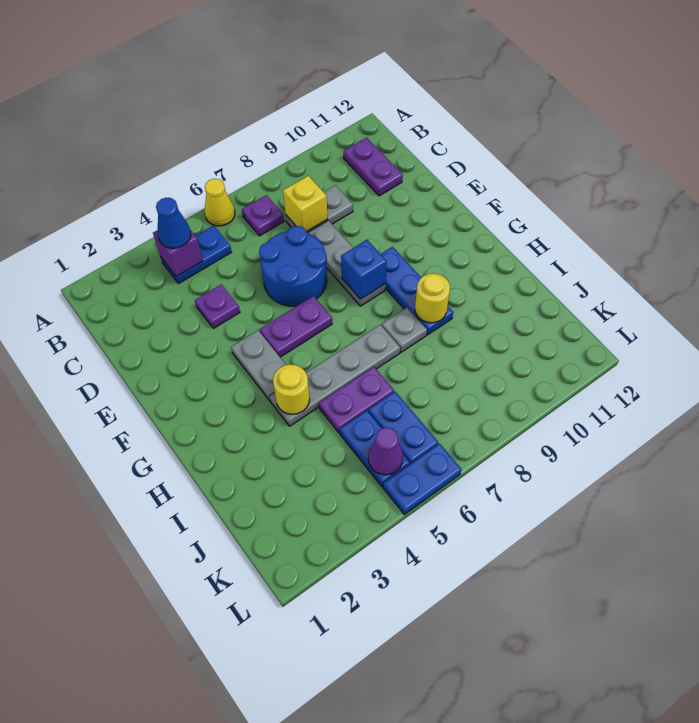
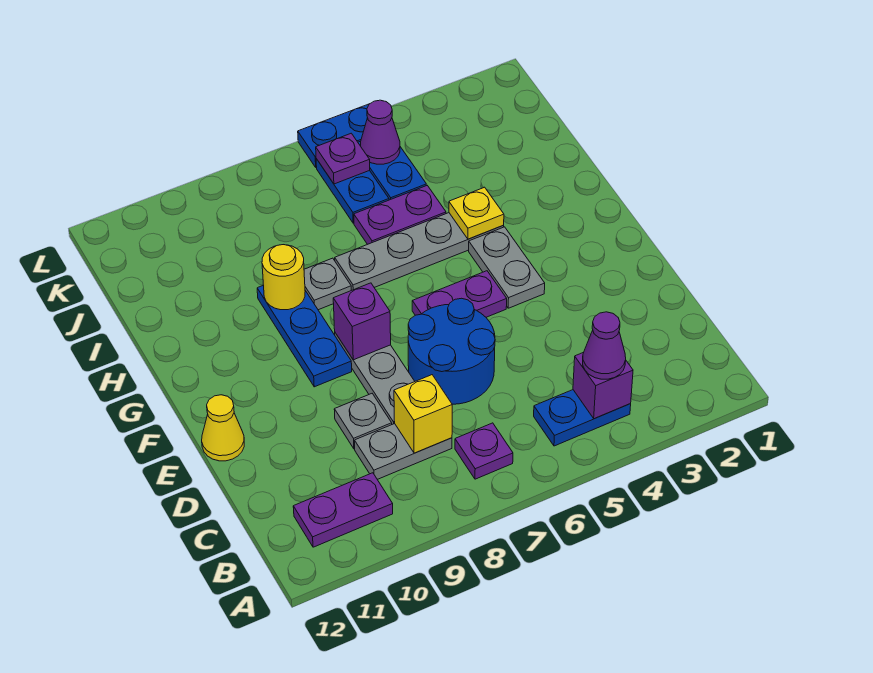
yellow cone A6 level 1 -> yellow cone E12 level 1
blue cone B4 level 3 -> purple cone B4 level 3
purple plate B11:C11 level 1 -> purple plate B10:B11 level 1
purple plate D4 level 1 -> purple plate K6 level 2
none -> grey plate D9 level 1
blue brick F8 level 2 -> purple brick F8 level 2
yellow round brick H4 level 2 -> yellow plate H4 level 2

